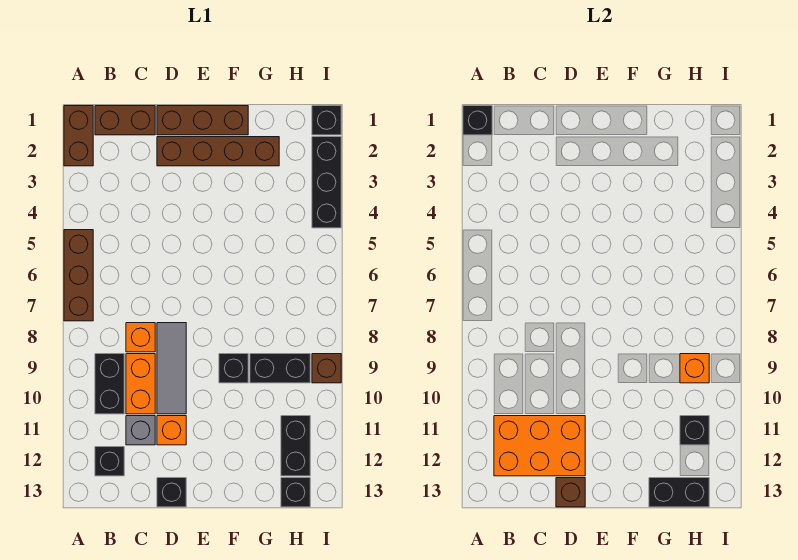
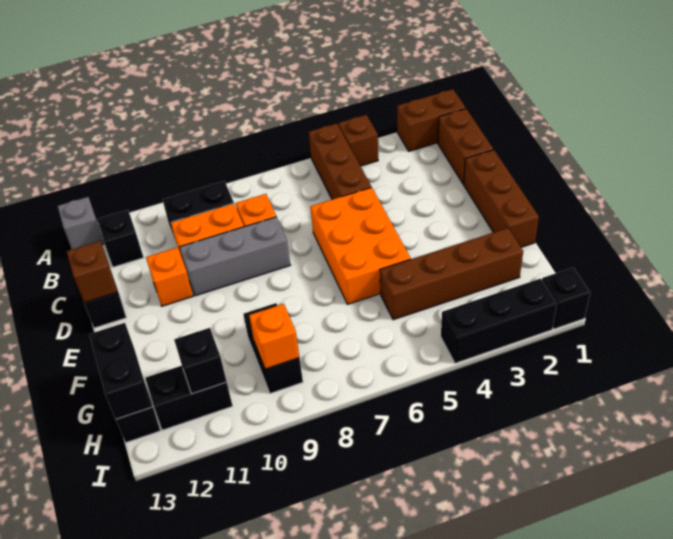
black brick A1 level 2 -> none
brown brick A5:A7 level 1 -> brown brick A5:C5 level 1
orange brick B11:D12 level 2 -> orange brick D5:F6 level 1
grey brick C11 level 1 -> grey brick A13 level 1
brown brick D2:G2 level 1 -> brown brick G2:G5 level 1
grey tile D8:D10 level 1 -> grey brick D8:D10 level 1
black brick F9 level 1 -> none
brown brick I9 level 1 -> brown brick A4 level 1

